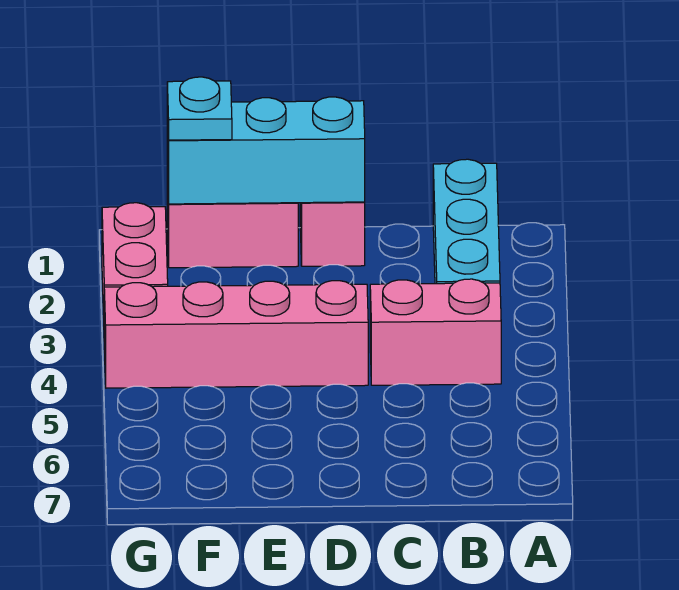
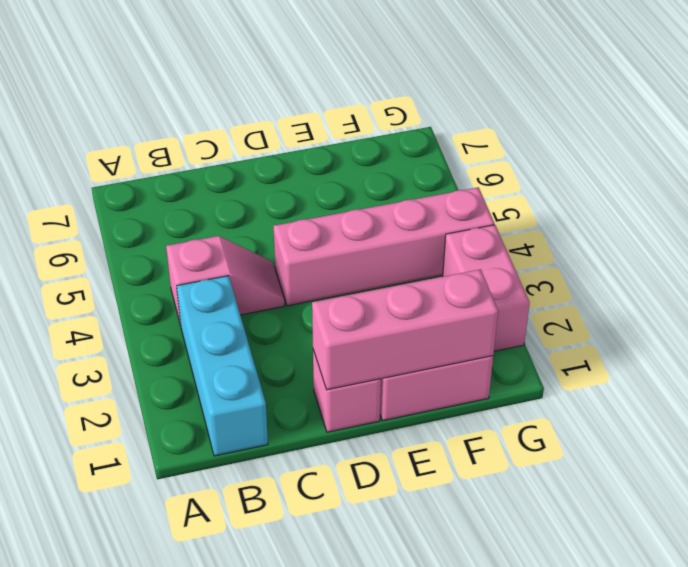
pink brick B4:C4 level 1 -> pink slope B4:C4 level 1 top B
cyan brick D1:F1 level 2 -> pink brick D1:F1 level 2
cyan plate F1 level 3 -> none

